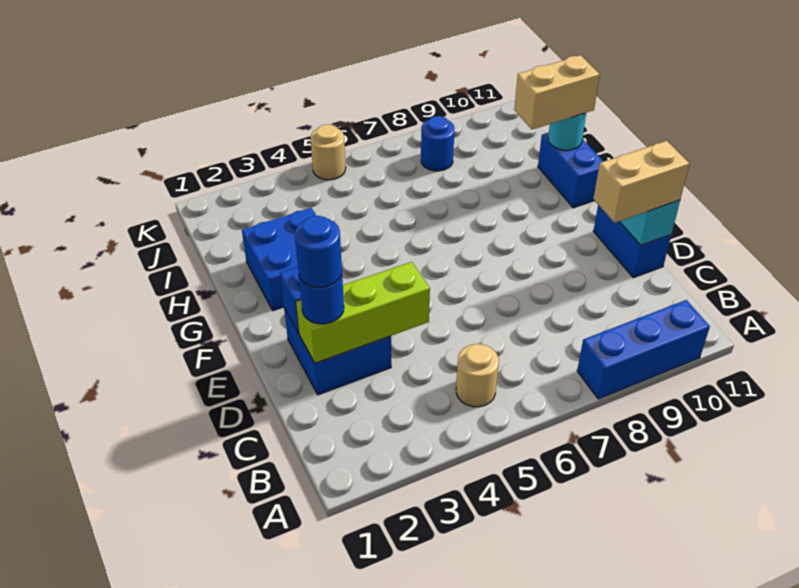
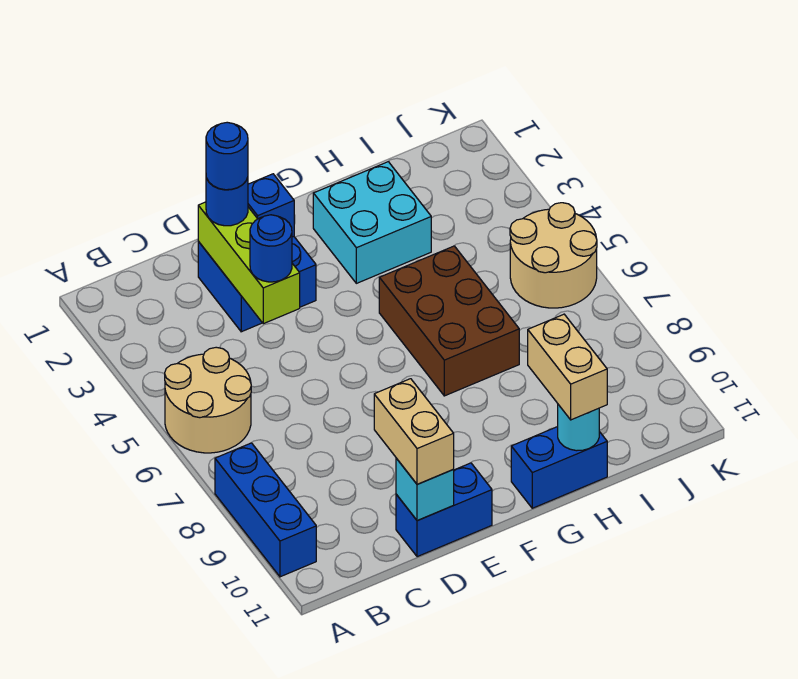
tan round brick B5 level 1 -> tan round brick A5:B6 level 1
blue brick G2:H3 level 1 -> cyan brick G2:H3 level 1
none -> brown brick G5:H7 level 1
blue round brick J8 level 1 -> blue round brick D4 level 3
tan round brick K5 level 1 -> tan round brick J5:K6 level 1

